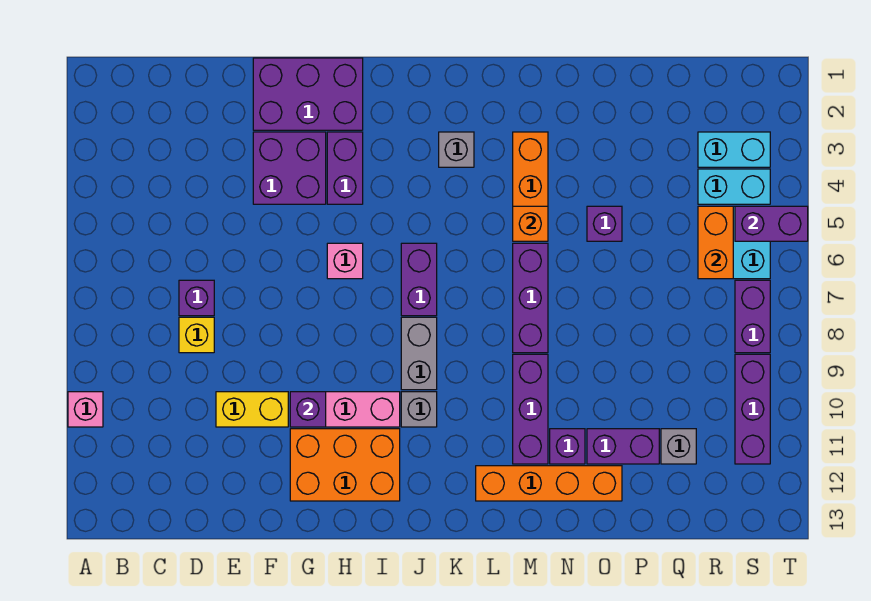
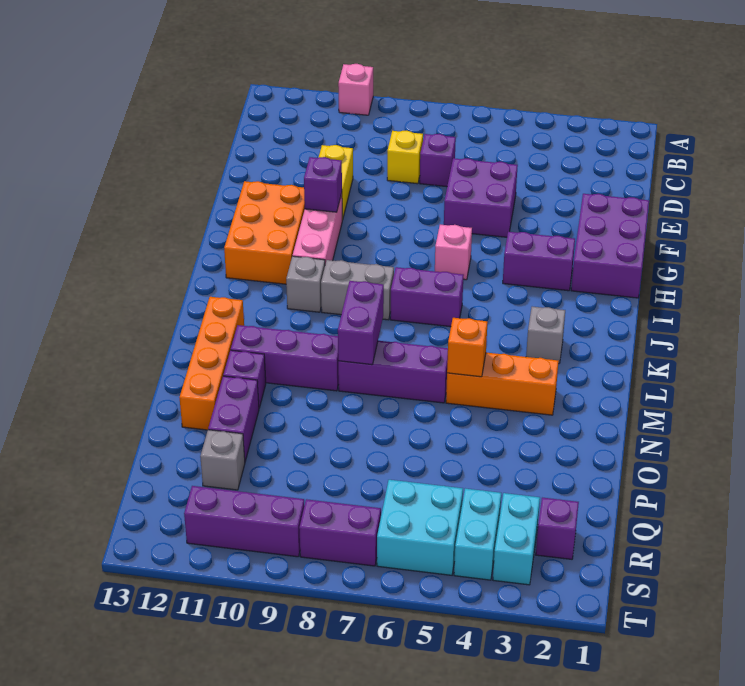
purple brick F3:G4 level 1 -> purple brick E5:F6 level 1
purple brick O5 level 1 -> purple brick R2 level 1
orange brick R5:R6 level 2 -> none
purple brick S5:T5 level 2 -> purple brick L8:M8 level 2

